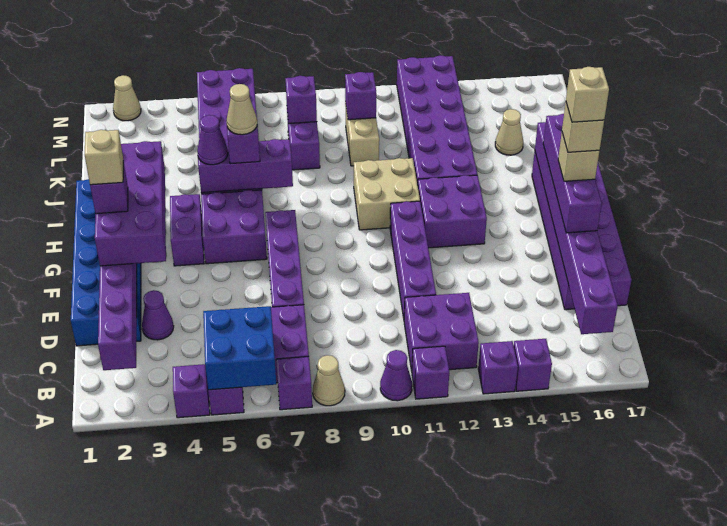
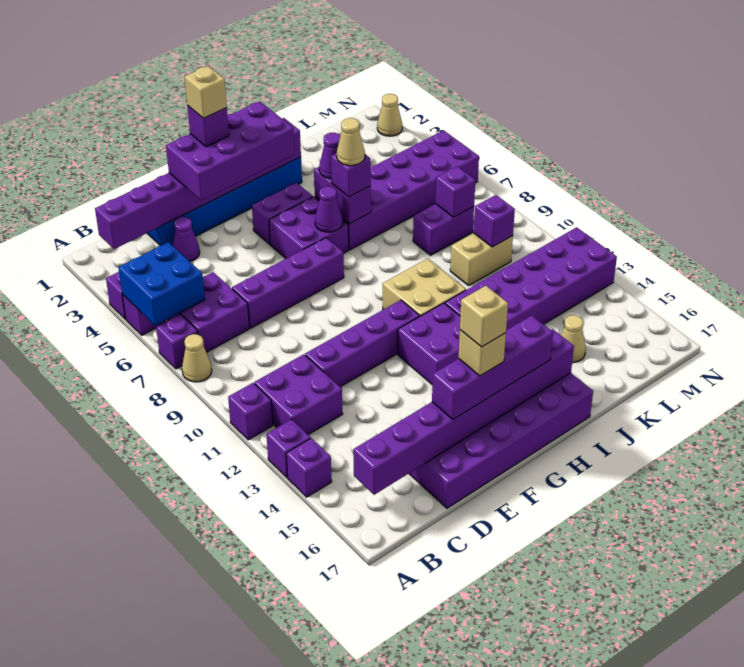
purple cone A10 level 1 -> purple cone H6 level 2
tan brick F16 level 6 -> none
purple brick I5:I7 level 2 -> purple brick I5:I6 level 2

